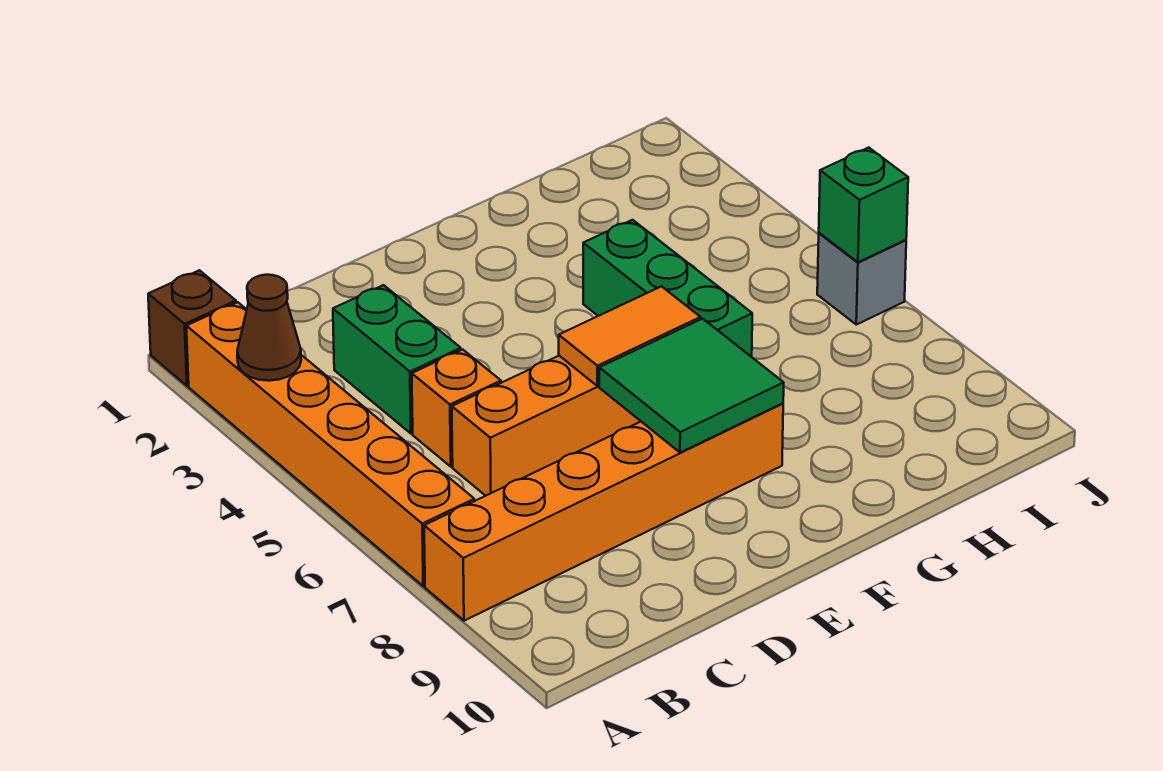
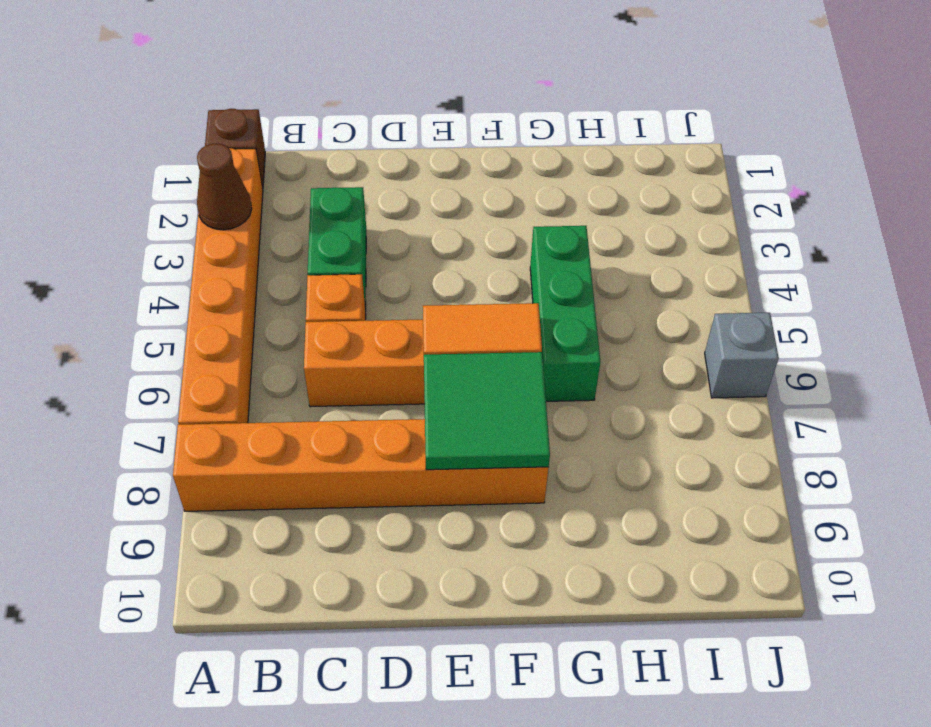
green brick J6 level 2 -> none

